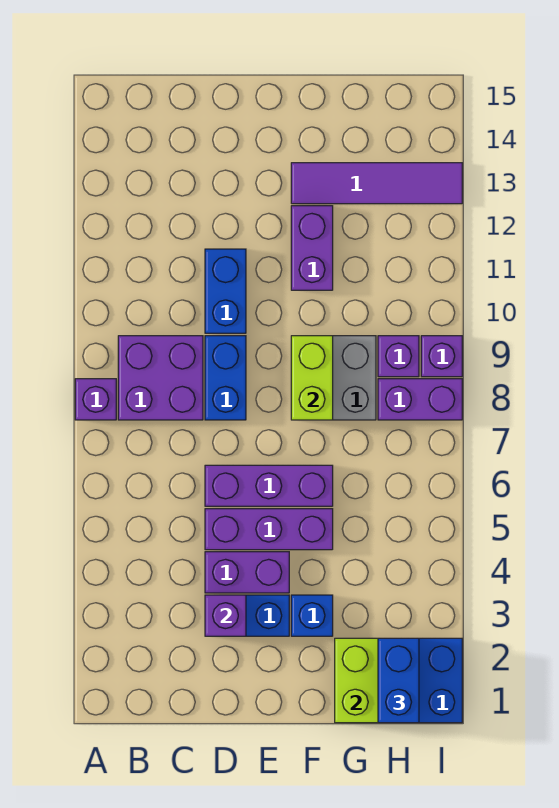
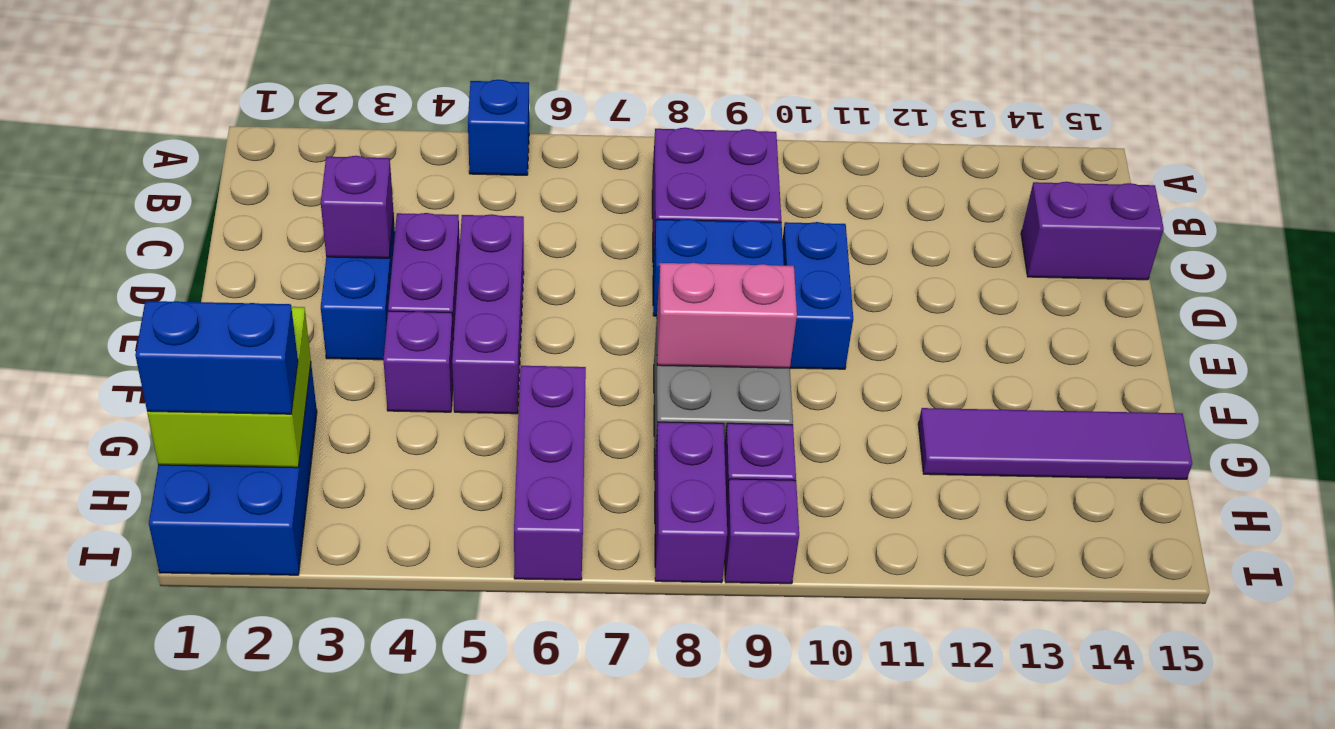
purple brick A8 level 1 -> purple brick F4 level 1
purple brick D6:F6 level 1 -> purple brick G6:I6 level 1
blue brick D10:D11 level 1 -> blue brick D10:E10 level 1
blue brick F3 level 1 -> blue brick A5 level 1
lime brick F8:F9 level 2 -> pink brick F8:F9 level 2
purple brick F11:F12 level 1 -> purple brick C14:C15 level 1
purple tile F13:I13 level 1 -> purple tile G12:G15 level 1

